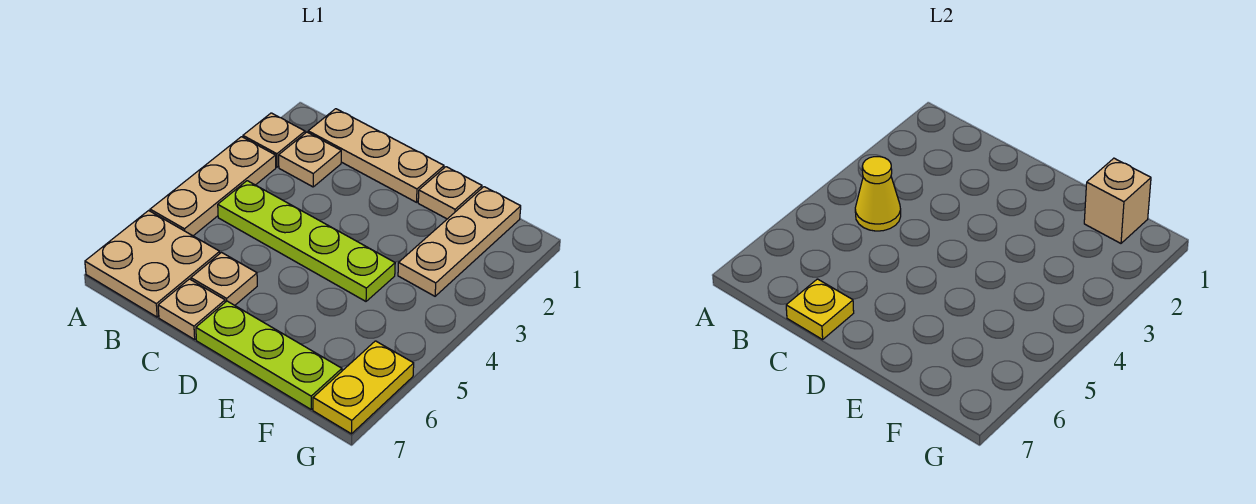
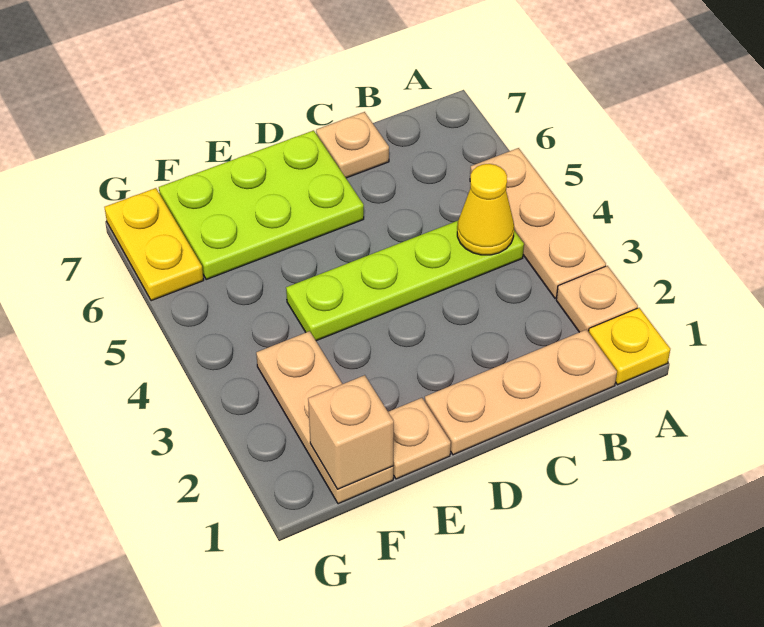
tan plate A6:B7 level 1 -> none
tan plate B2 level 1 -> none
tan plate C6 level 1 -> none
yellow plate C7 level 2 -> yellow plate A1 level 1
lime plate D7:F7 level 1 -> lime plate D6:F7 level 1

